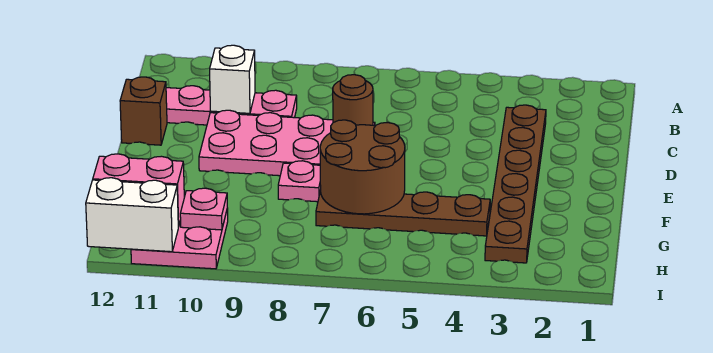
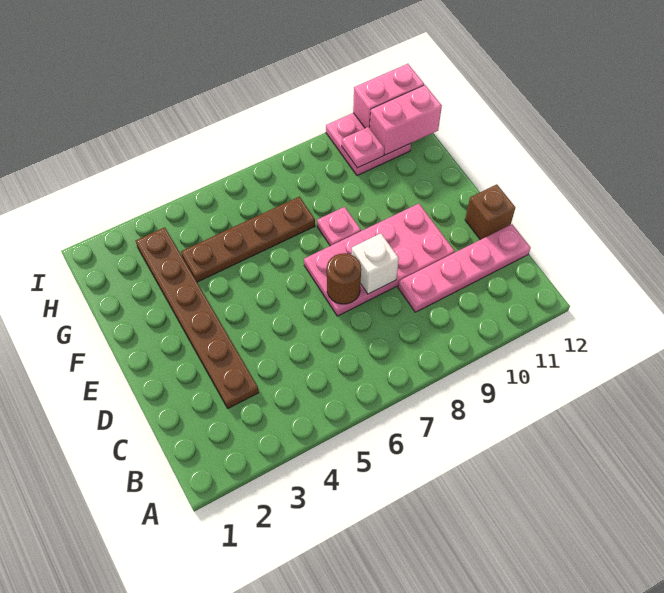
white brick C10 level 2 -> white brick D8 level 2
brown round brick F6:G7 level 2 -> none
white brick I11:I12 level 2 -> pink brick I11:I12 level 2

